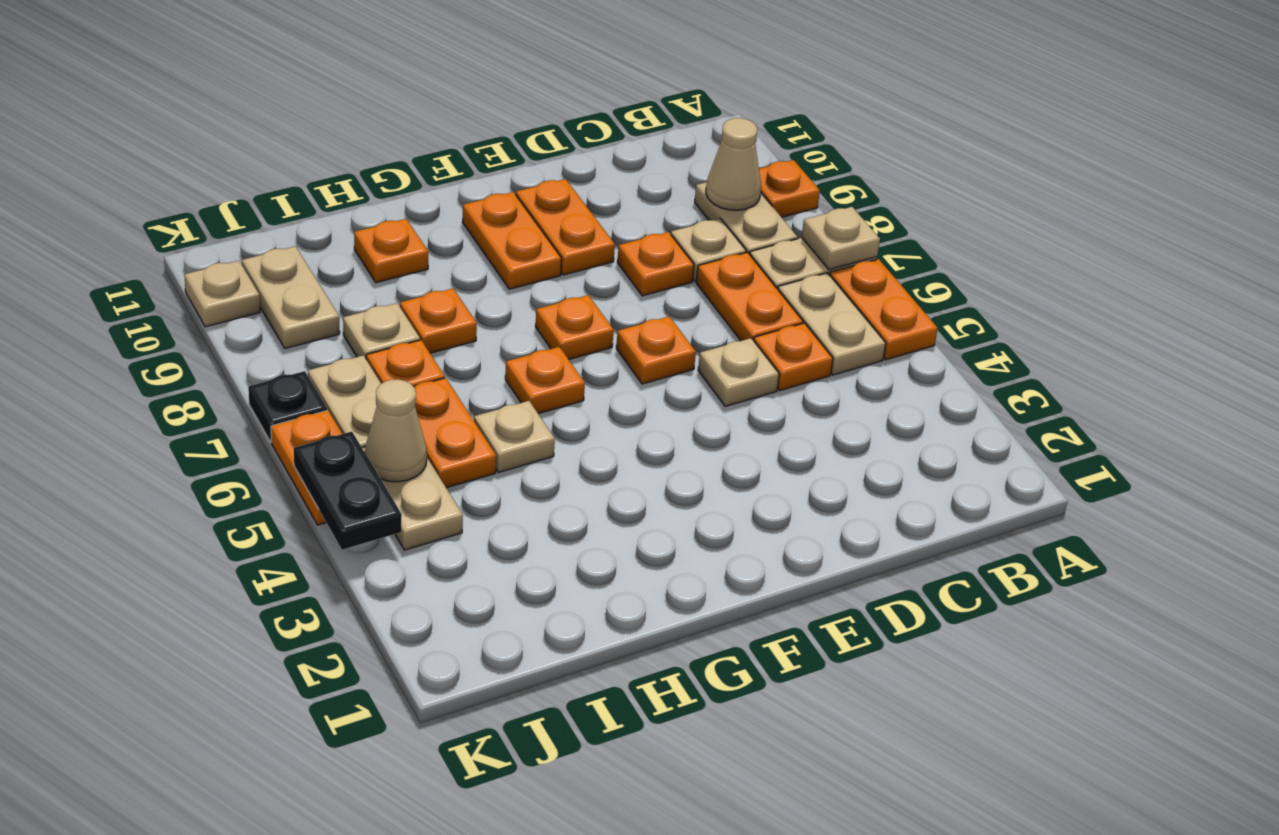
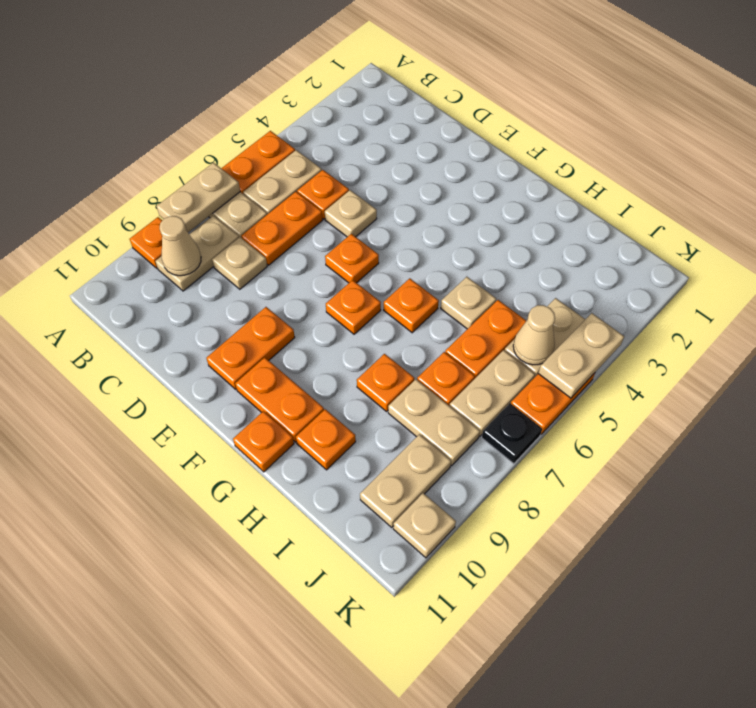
tan plate A7 level 2 -> tan plate A7:A8 level 2
orange plate D8 level 1 -> orange plate G11 level 1
orange plate F9:F10 level 1 -> orange plate F10:G10 level 1
tan plate I8 level 1 -> tan plate I8:J8 level 1
black plate K4:K5 level 2 -> tan plate K4:K5 level 2

